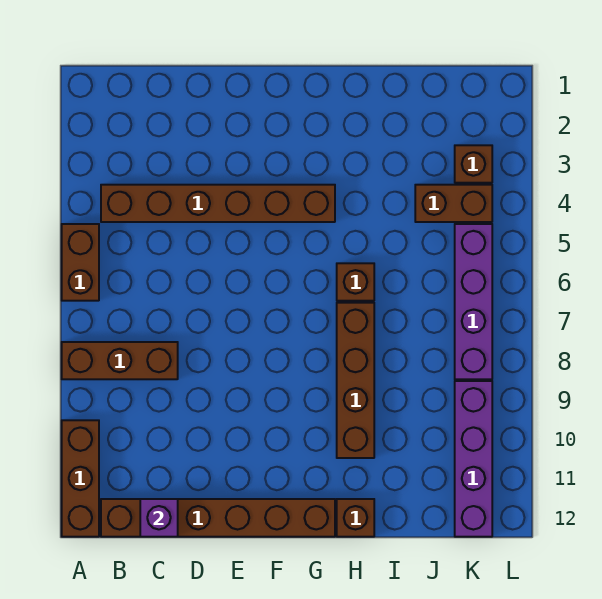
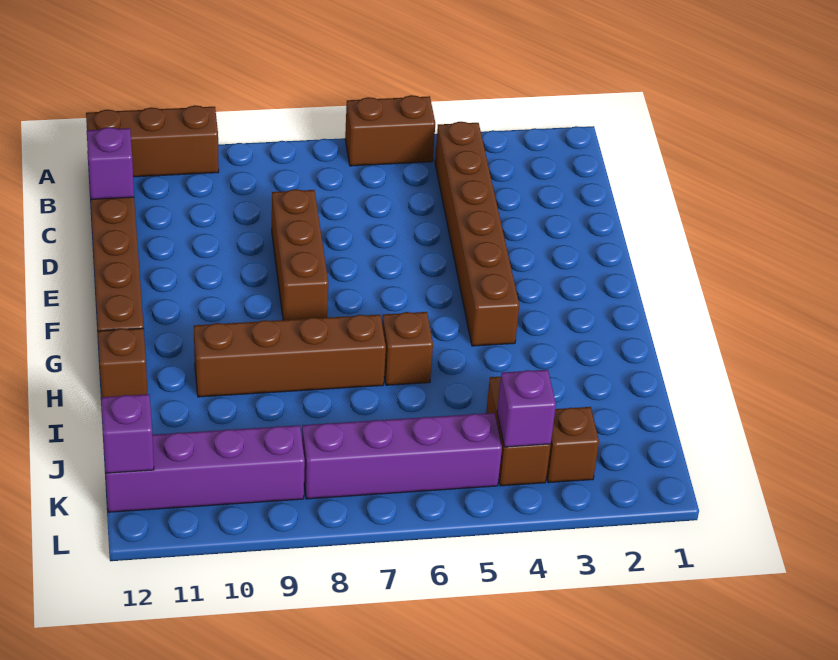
brown brick A8:C8 level 1 -> brown brick D8:F8 level 1
none -> purple brick K4 level 2
none -> purple brick K12 level 2

